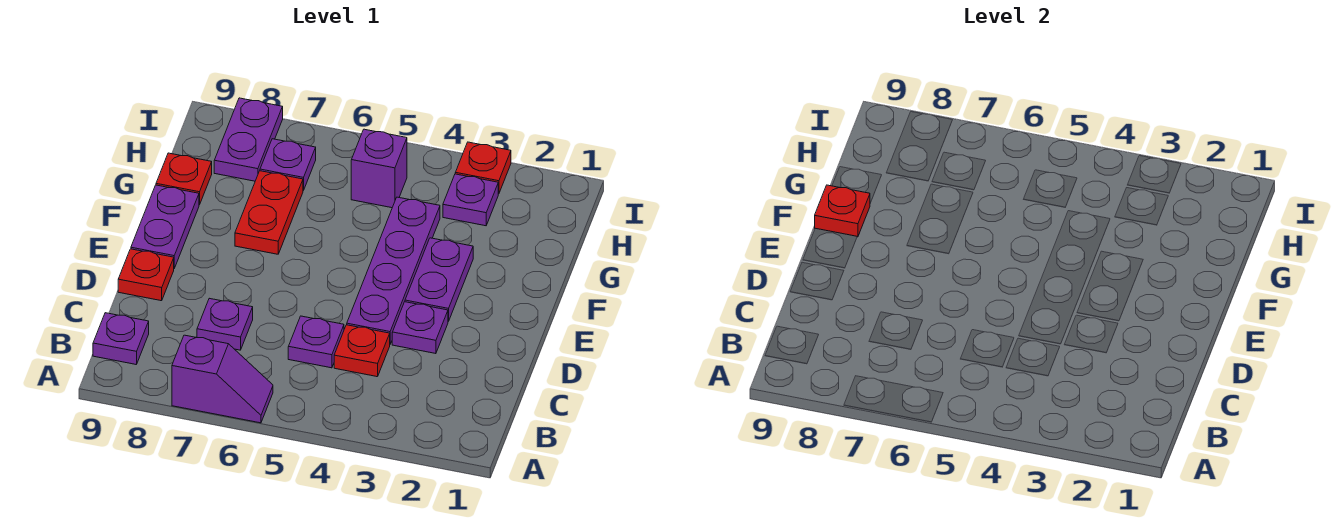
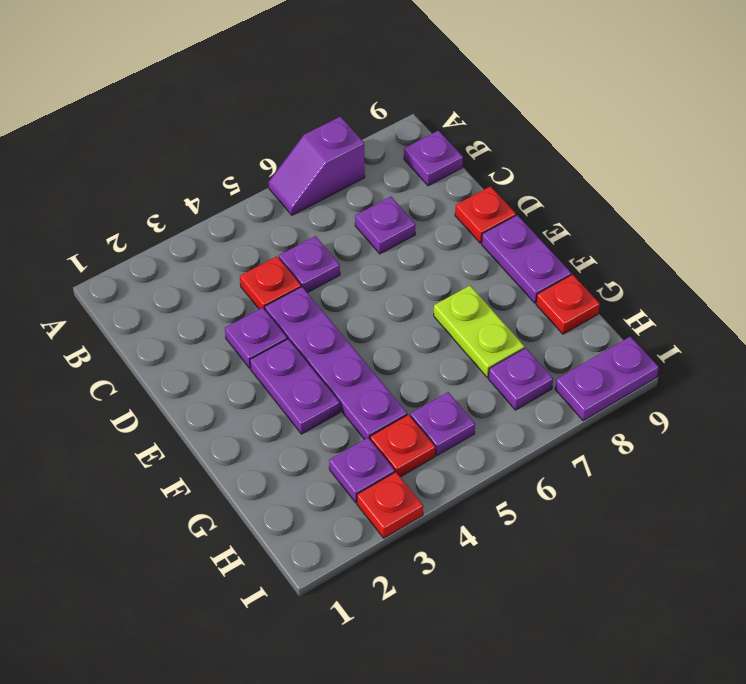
red plate F7:G7 level 1 -> lime plate F7:G7 level 1
red plate F9 level 2 -> red plate H4 level 1
purple brick H5 level 1 -> purple plate H5 level 1
purple plate H8:I8 level 1 -> purple plate I8:I9 level 1

